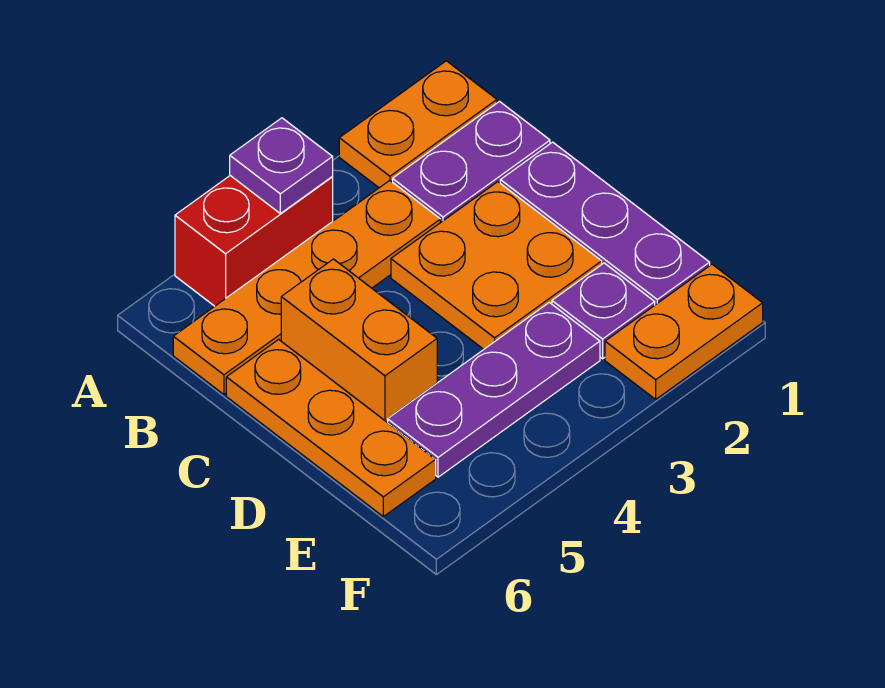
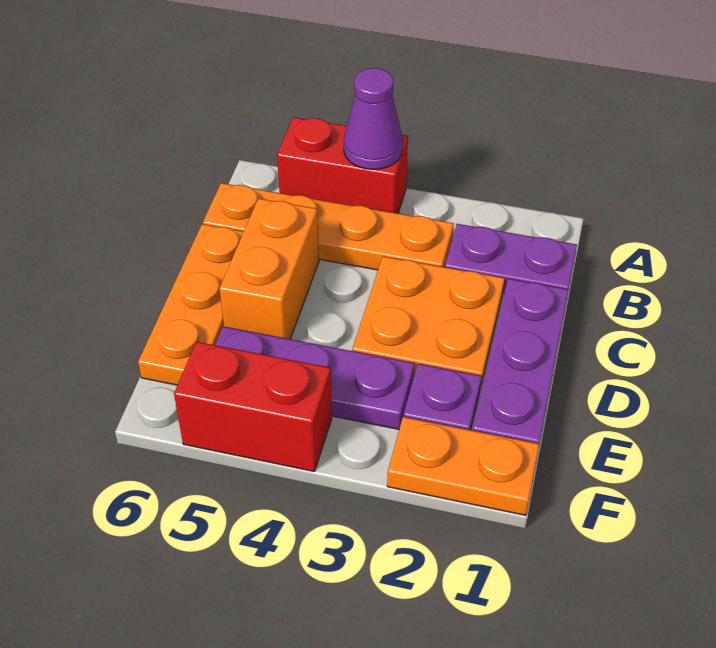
orange plate A1:A2 level 1 -> none
purple plate A4 level 2 -> purple cone A4 level 2
none -> red brick F4:F5 level 1

